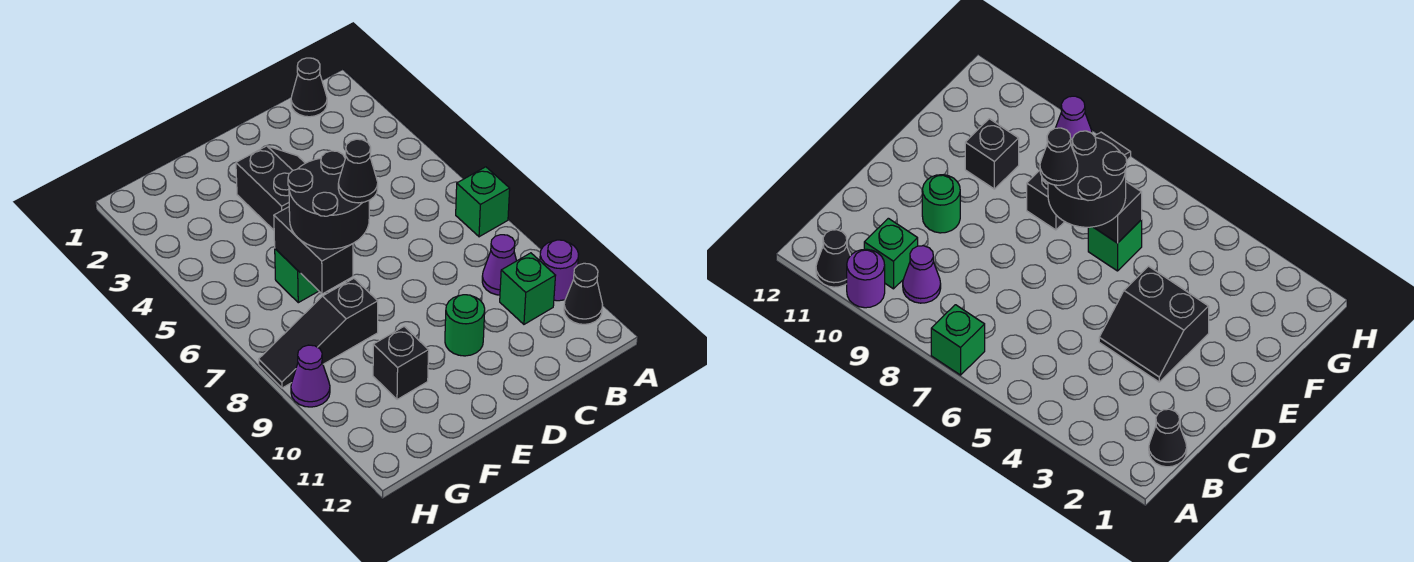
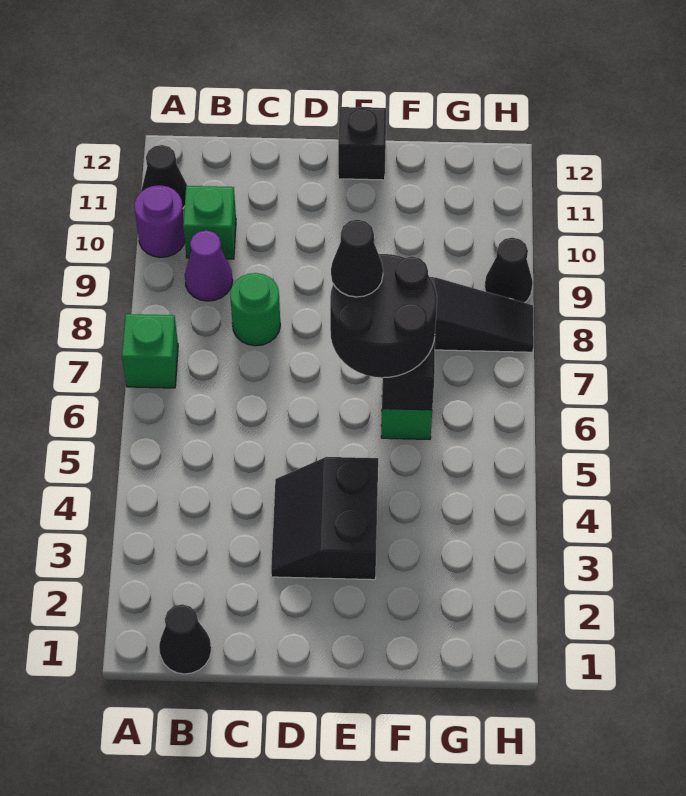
green round brick D10 level 1 -> green round brick C8 level 1
black brick F10 level 1 -> black brick E12 level 1
purple cone H9 level 1 -> black cone H9 level 1

